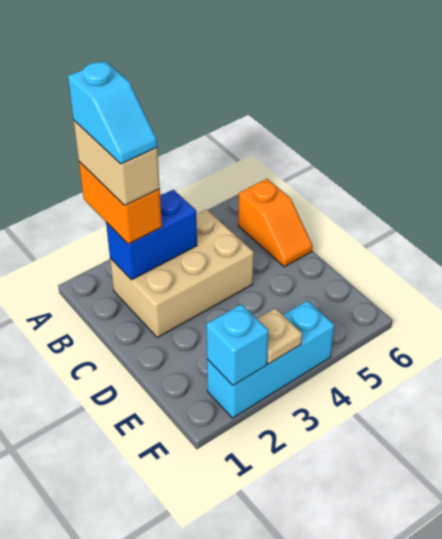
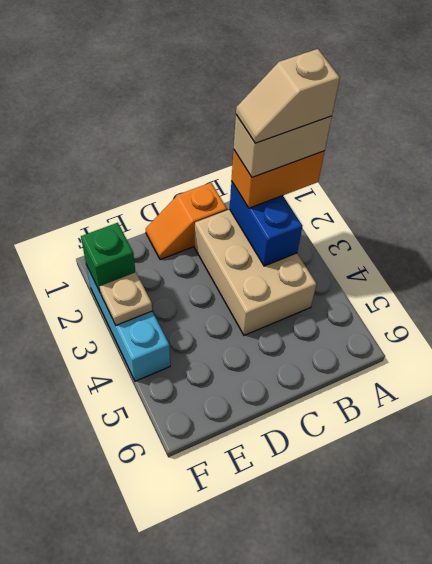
cyan slope A2:B2 level 5 top A -> tan slope A2:B2 level 5 top A
orange slope B6:C6 level 1 top B -> orange slope C1:D1 level 1 top C
cyan brick F2 level 2 -> green brick F2 level 2

